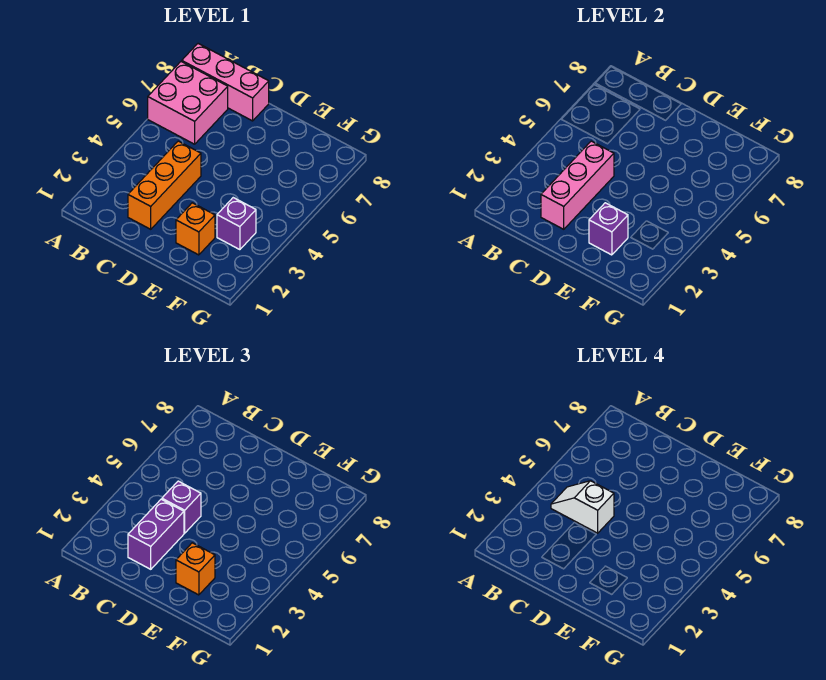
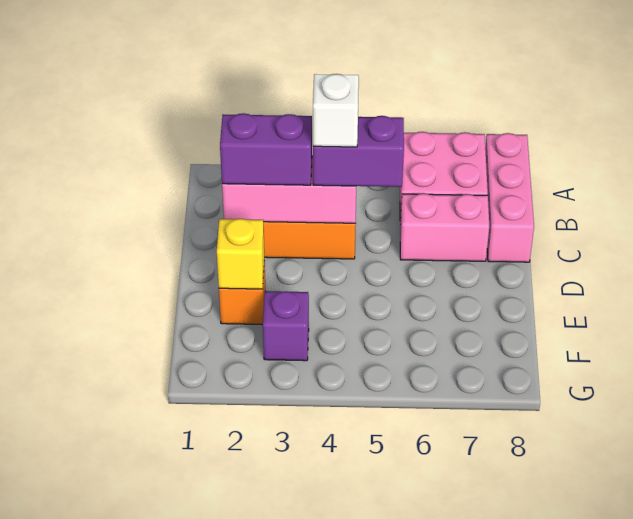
purple brick C4 level 3 -> purple brick C4:C5 level 3
none -> pink brick C6:C7 level 1
purple brick E2 level 2 -> yellow brick E2 level 2
orange brick E2 level 3 -> none

